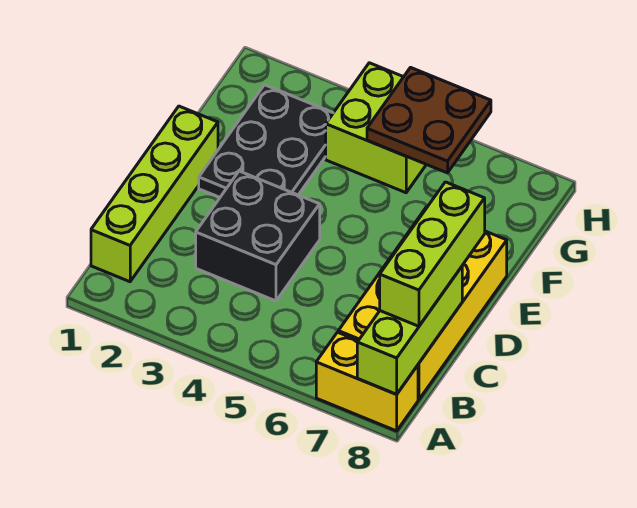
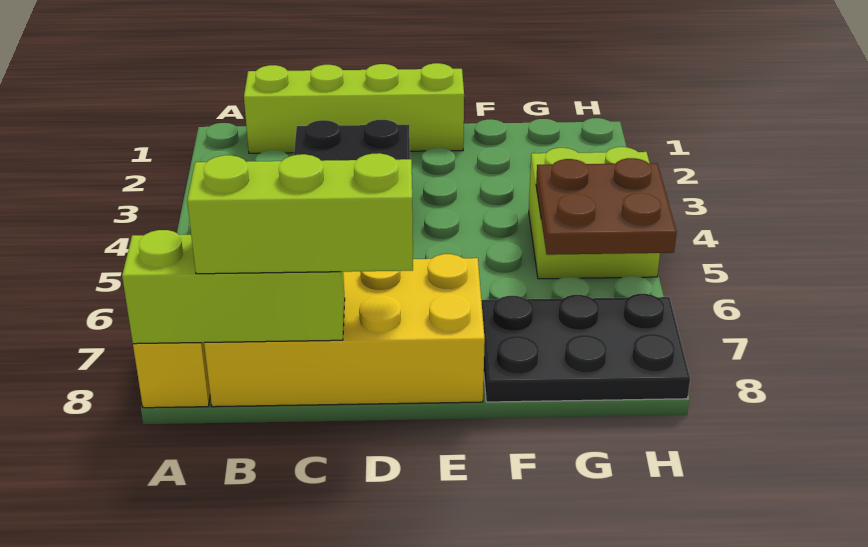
black plate E2:G3 level 1 -> black plate F7:H8 level 1

